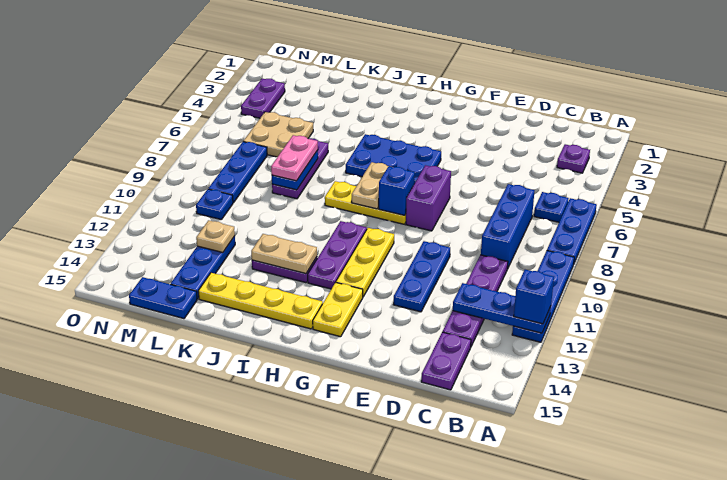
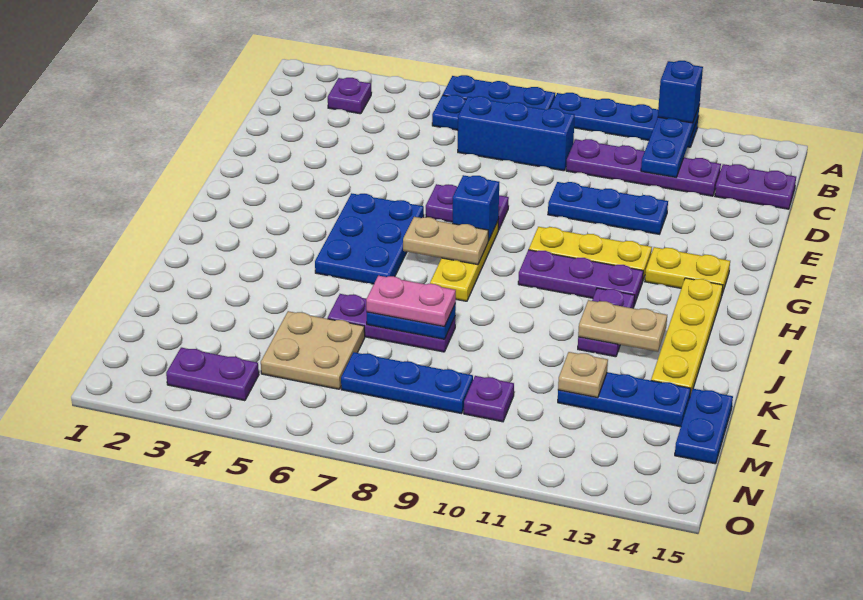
purple brick F7:F8 level 1 -> purple plate F7:F8 level 1
tan plate I12:J12 level 2 -> tan plate J12:J13 level 2
blue plate M10 level 1 -> purple plate M10 level 1

